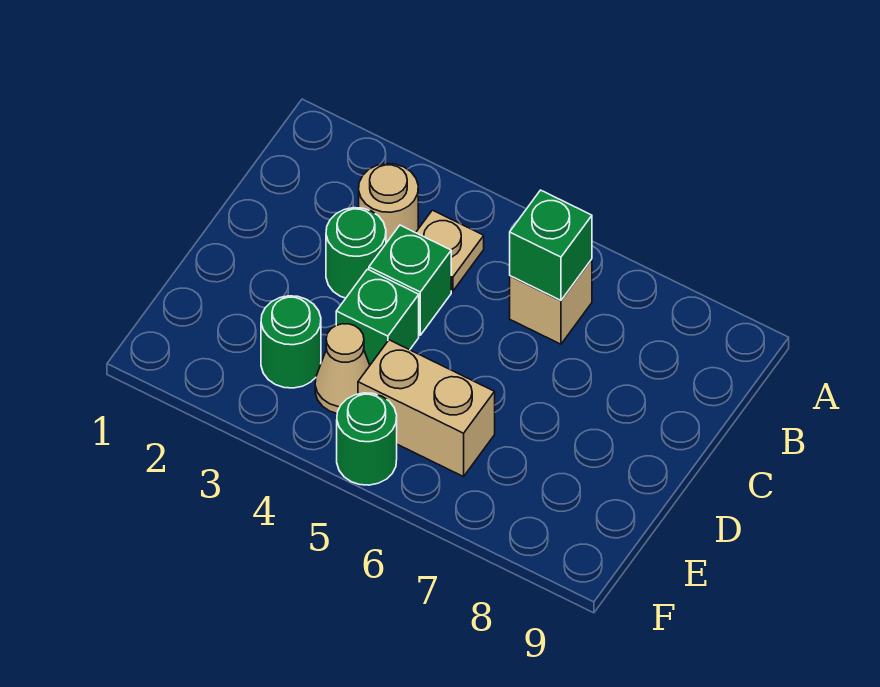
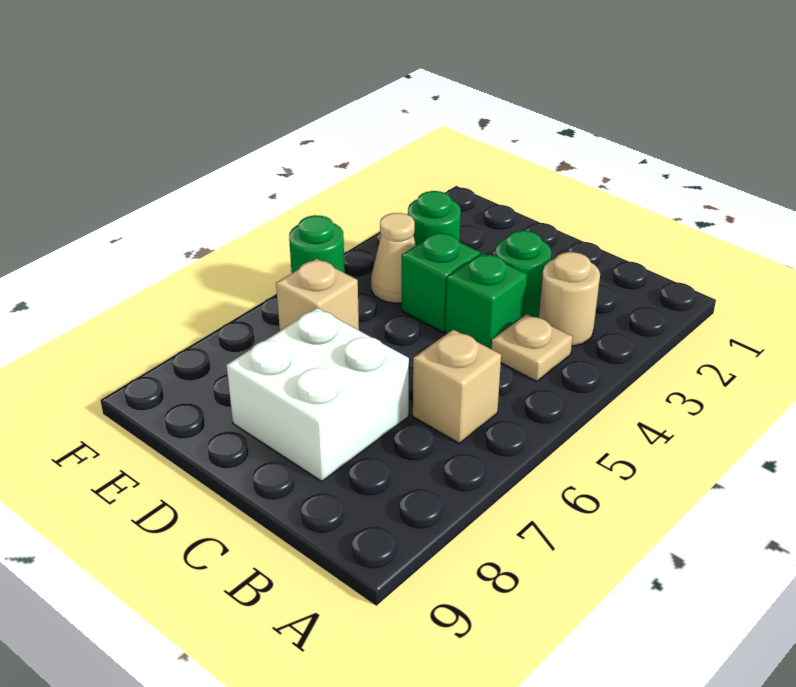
green brick B6 level 2 -> none
none -> white brick C7:D8 level 1
tan brick E5:E6 level 1 -> tan brick E6 level 1

